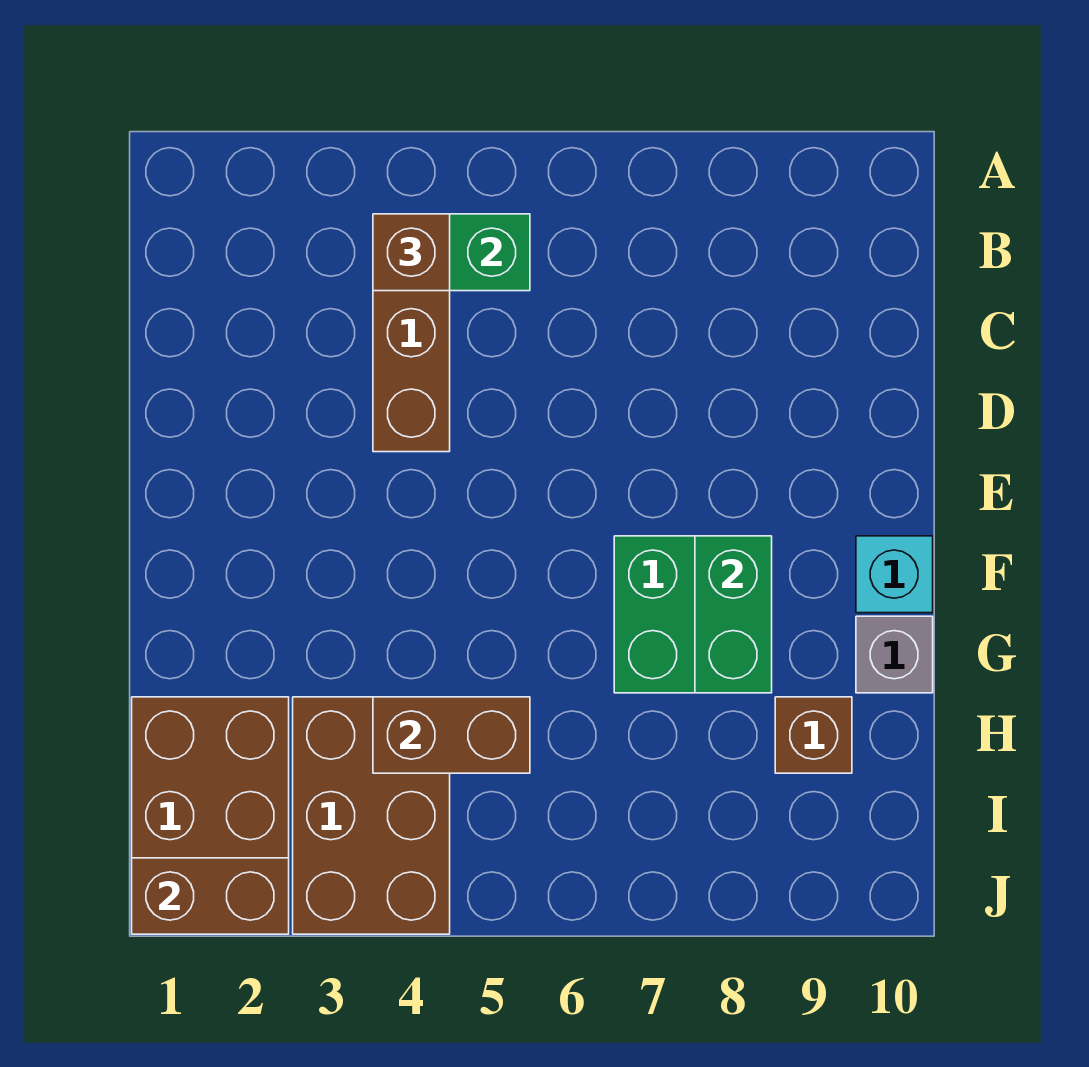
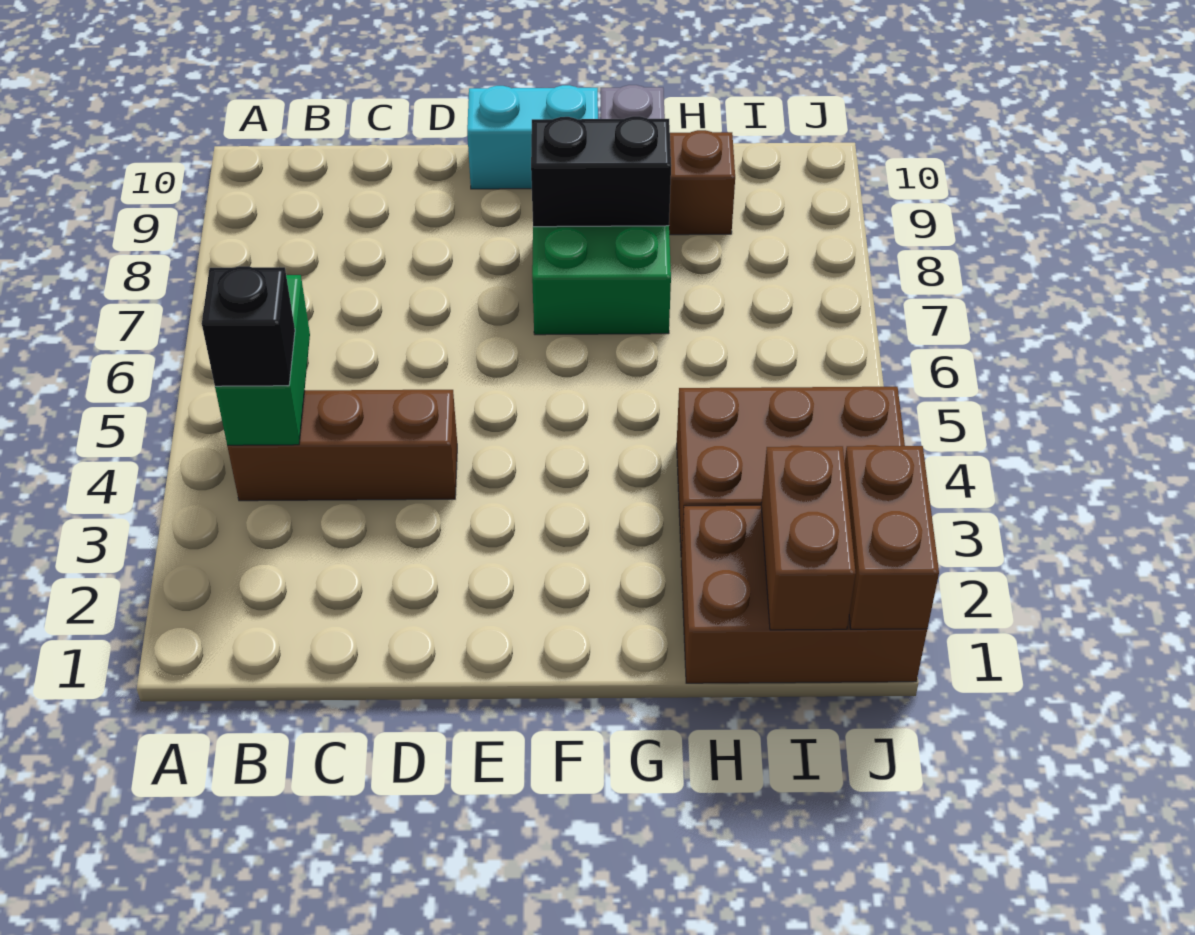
brown brick B4 level 3 -> black brick B4 level 3
green brick F8:G8 level 2 -> black brick F8:G8 level 2
cyan brick F10 level 1 -> cyan brick E10:F10 level 1
brown brick H4:H5 level 2 -> brown brick I1:I2 level 2

